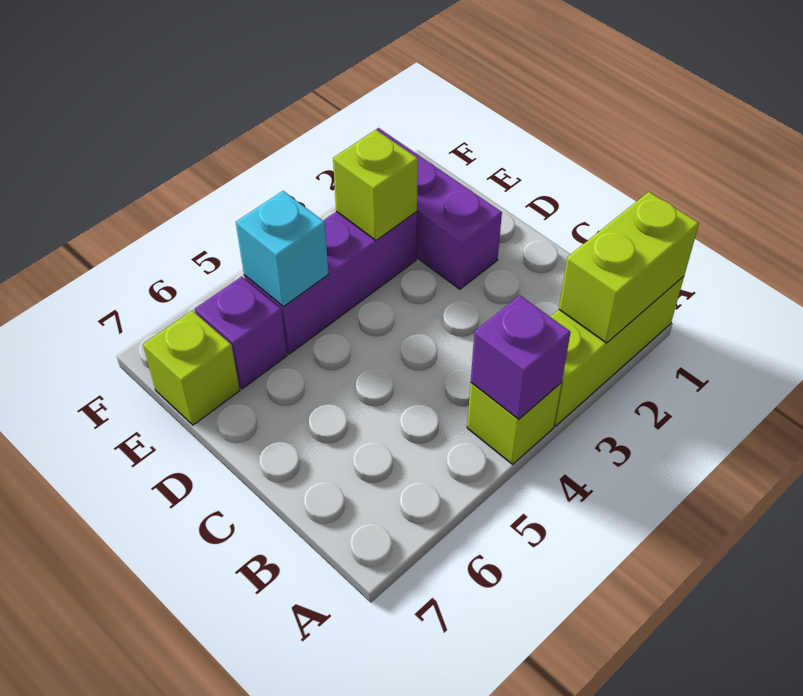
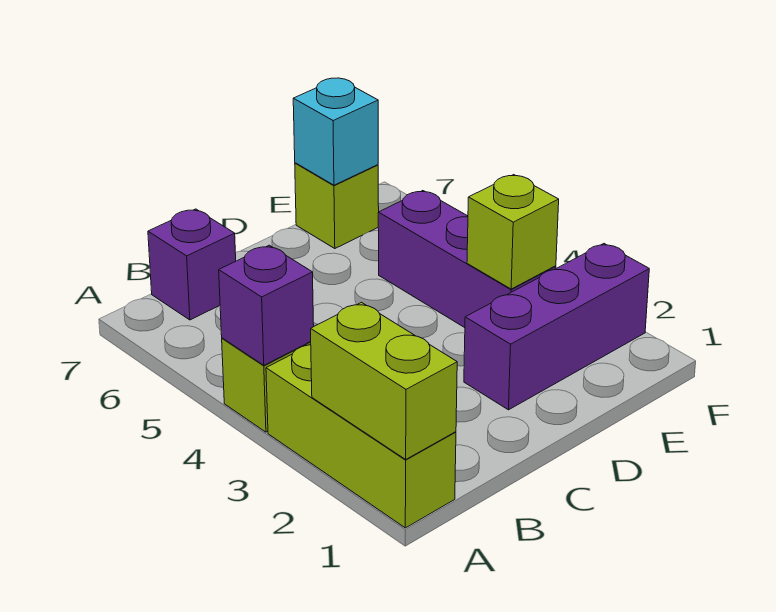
cyan brick E5 level 2 -> cyan brick E7 level 2
purple brick E6 level 1 -> purple brick B7 level 1

